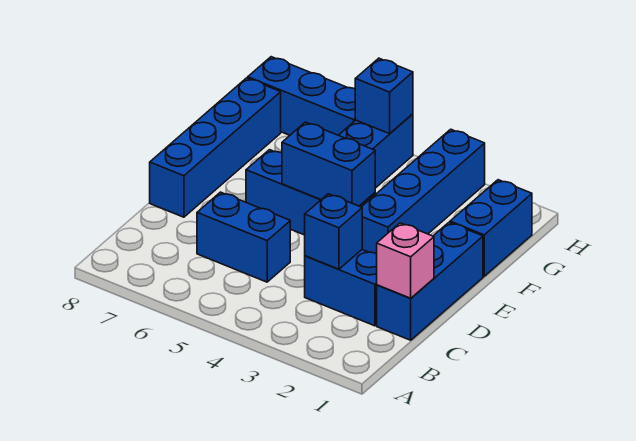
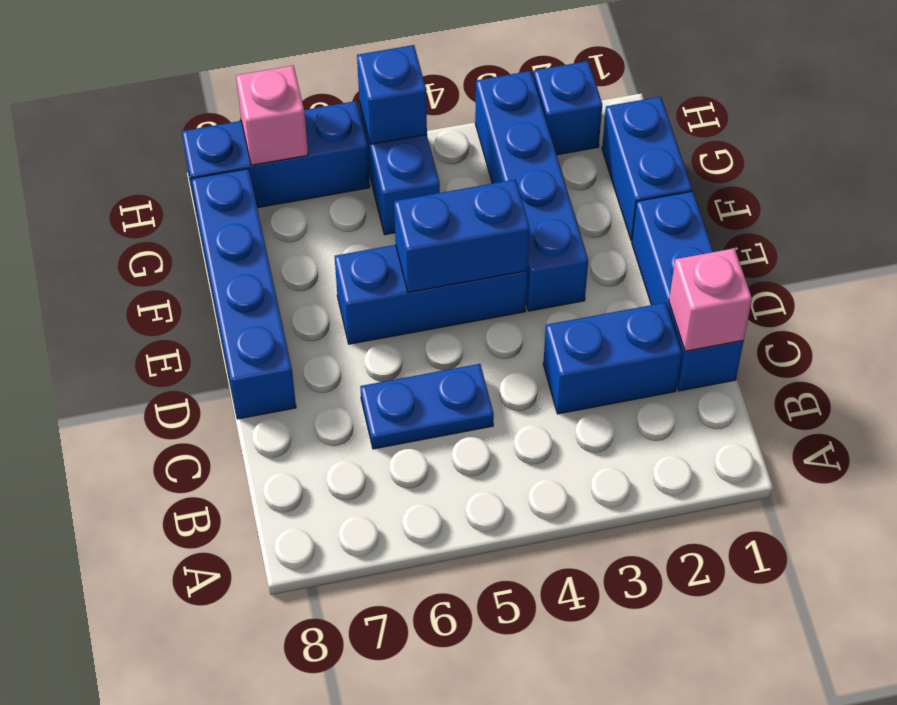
blue brick C3 level 2 -> blue brick H2 level 1
blue brick C5:C6 level 1 -> blue plate C5:C6 level 1
none -> pink brick H7 level 2

